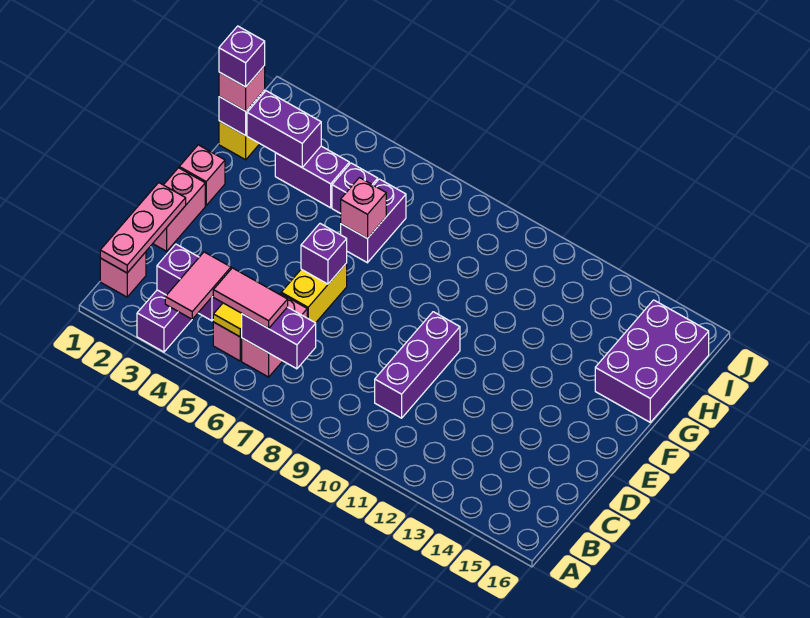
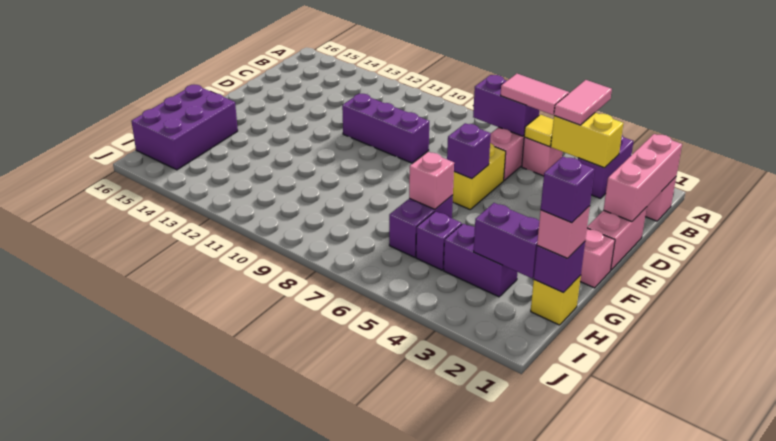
pink plate B1:D1 level 2 -> pink brick B1:D1 level 2
purple brick B3:B4 level 2 -> yellow brick B3:B4 level 2
purple brick C10:E10 level 1 -> purple brick D9:D11 level 1

